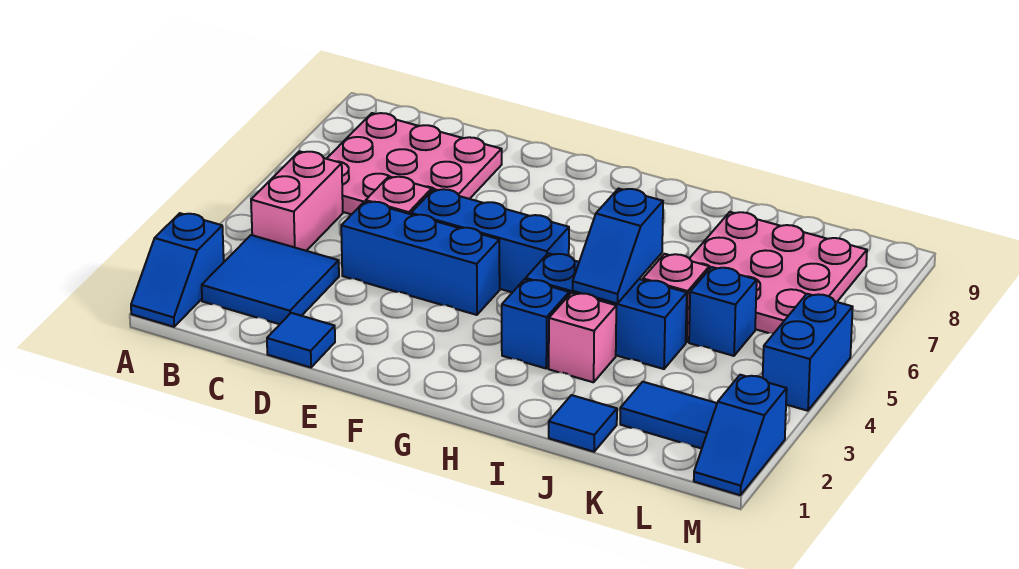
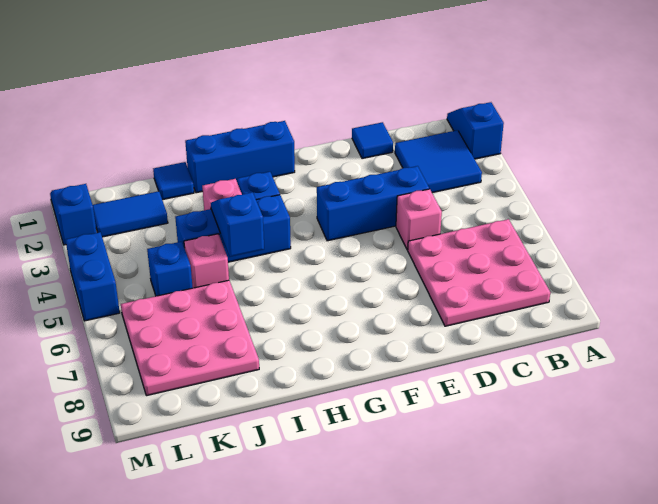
pink brick B4:B5 level 1 -> none
blue brick E5:G5 level 1 -> blue brick G1:I1 level 1

